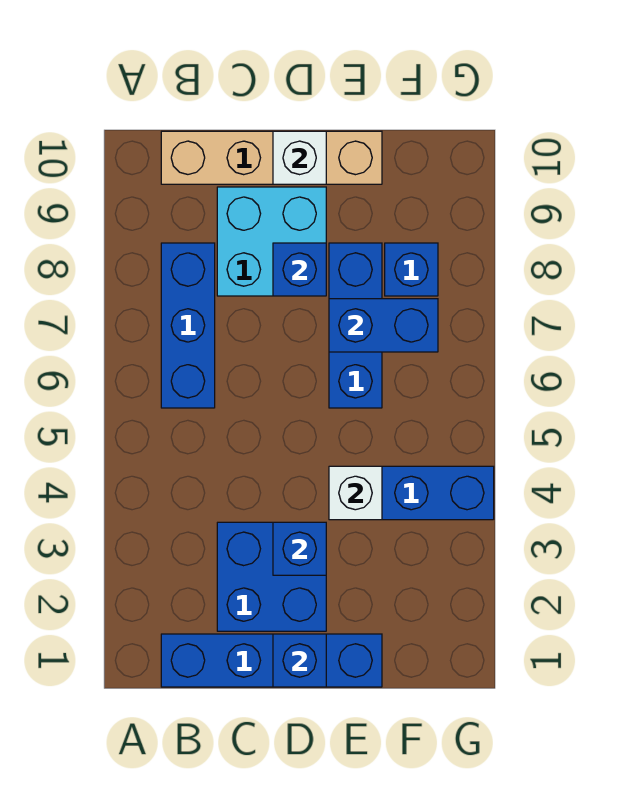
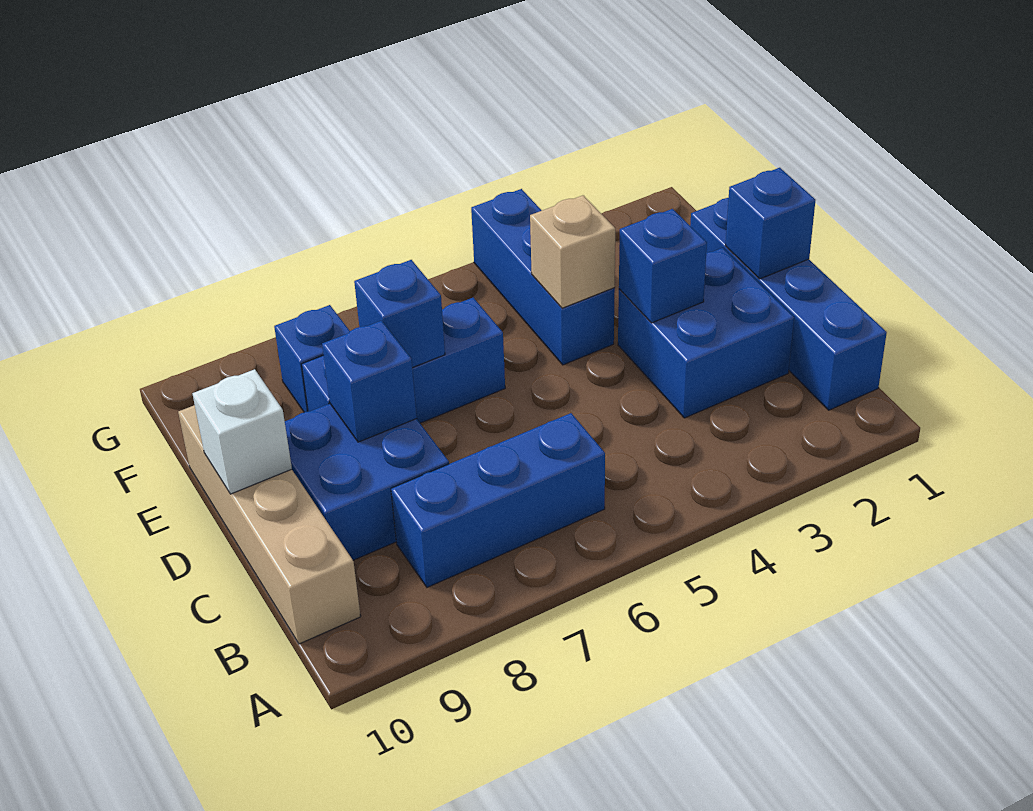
cyan brick C8:D9 level 1 -> blue brick C8:D9 level 1
white brick E4 level 2 -> tan brick E4 level 2
blue brick E7:F7 level 2 -> blue brick E7 level 2

